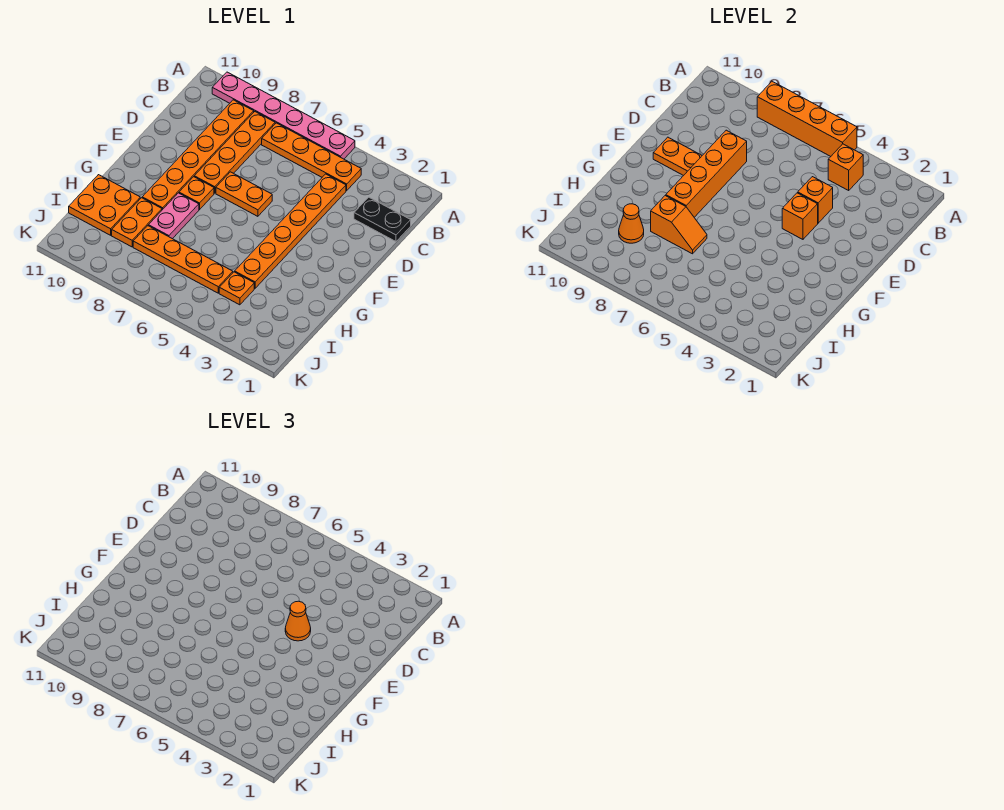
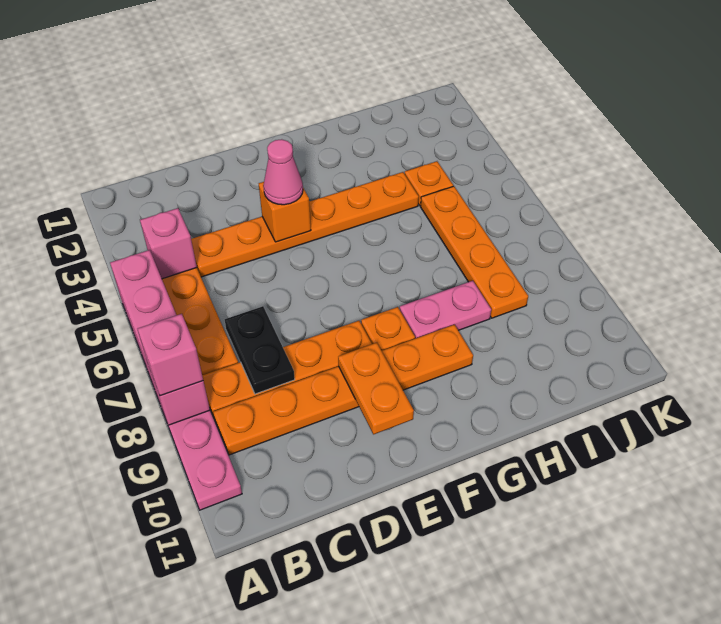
orange brick A5:A8 level 2 -> pink brick A5:A8 level 2
none -> pink brick A8 level 3
orange brick B4 level 2 -> pink brick B4 level 2
black plate C1:C2 level 1 -> black plate C7:C8 level 2
orange brick D4 level 2 -> none
orange brick D8:G8 level 2 -> none
orange cone E4 level 3 -> pink cone E4 level 3
orange plate E6:E7 level 1 -> none
orange slope H7:H8 level 2 top 8 -> none
orange plate H9:I9 level 1 -> none
orange plate H10:I11 level 1 -> none
orange cone I9 level 2 -> none

